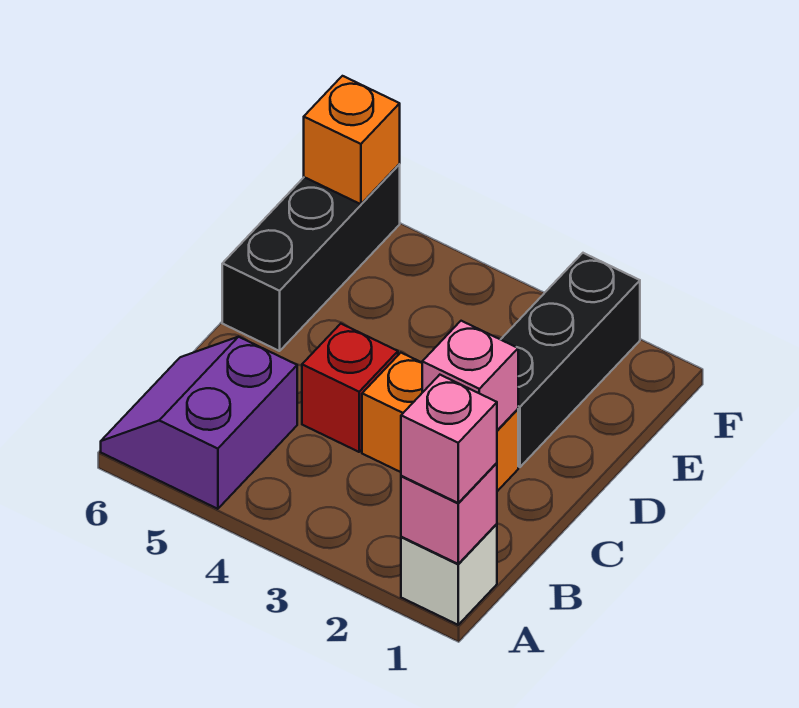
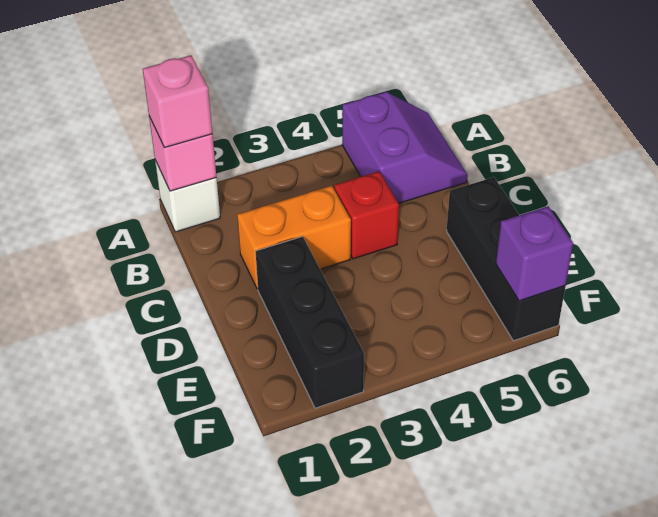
pink brick C2 level 2 -> none
orange brick F6 level 2 -> purple brick F6 level 2

